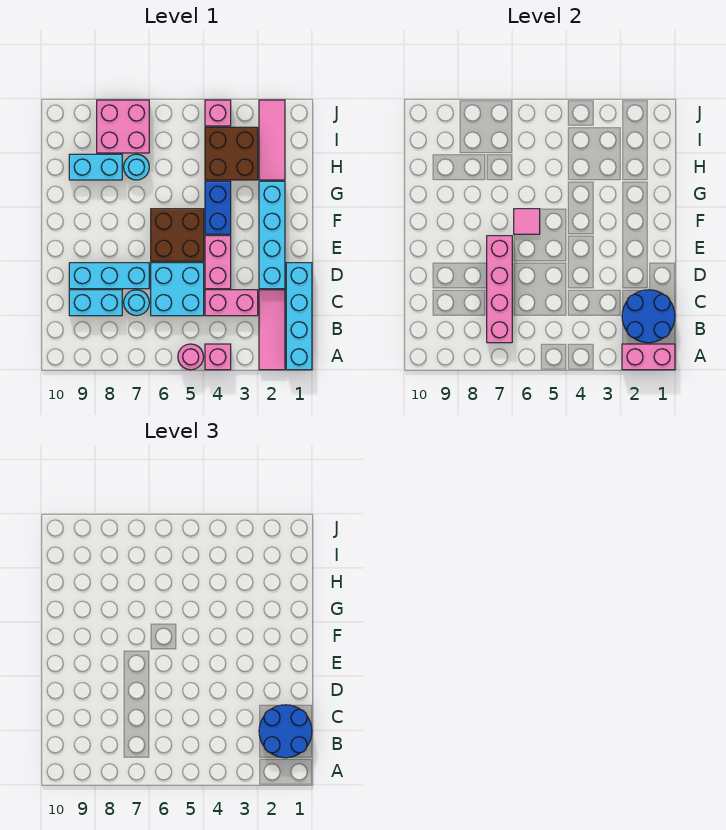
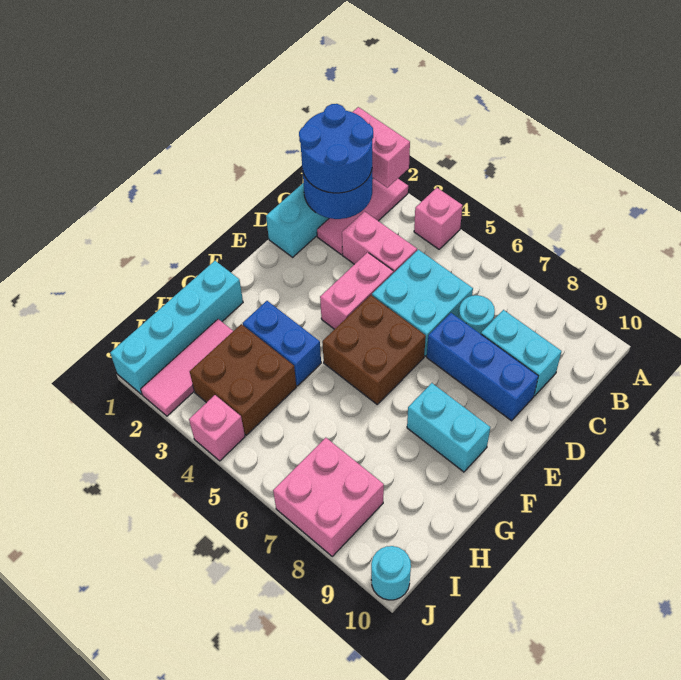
pink round brick A5 level 1 -> none
pink brick B7:E7 level 2 -> none
cyan brick D2:G2 level 1 -> cyan brick G1:J1 level 1
cyan brick D7:D9 level 1 -> blue brick D7:D9 level 1
blue brick F4:G4 level 1 -> blue brick G3:G4 level 1
pink tile F6 level 2 -> none
cyan round brick H7 level 1 -> cyan round brick J10 level 1
cyan brick H8:H9 level 1 -> cyan brick F8:F9 level 1

